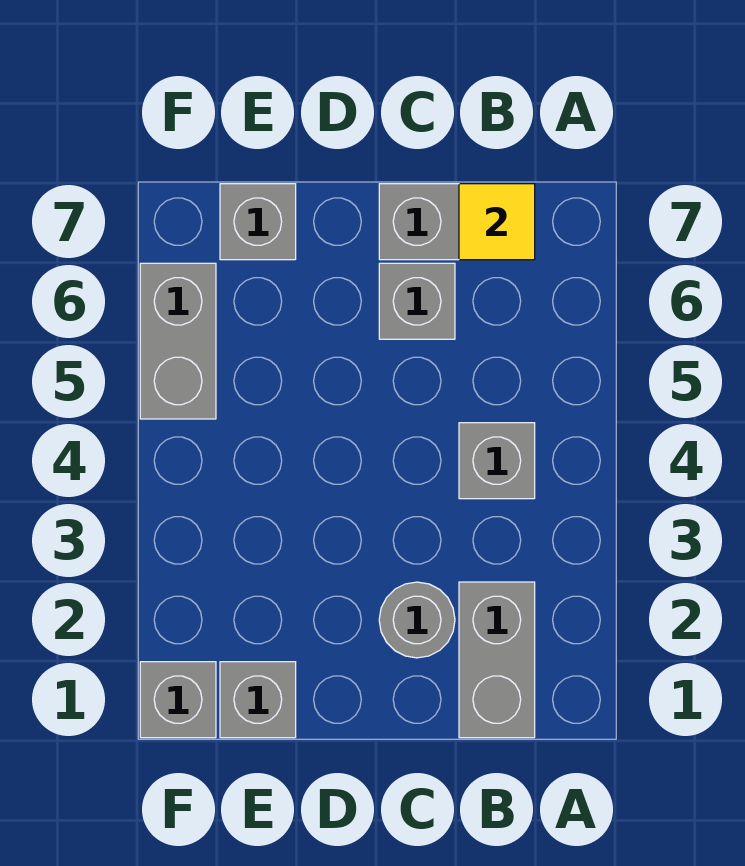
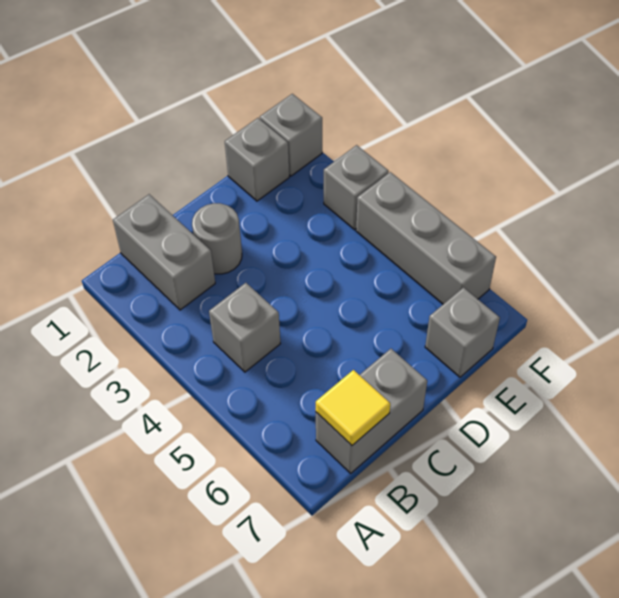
grey brick C6 level 1 -> grey brick F3 level 1
grey brick F5:F6 level 1 -> grey brick F4:F6 level 1

